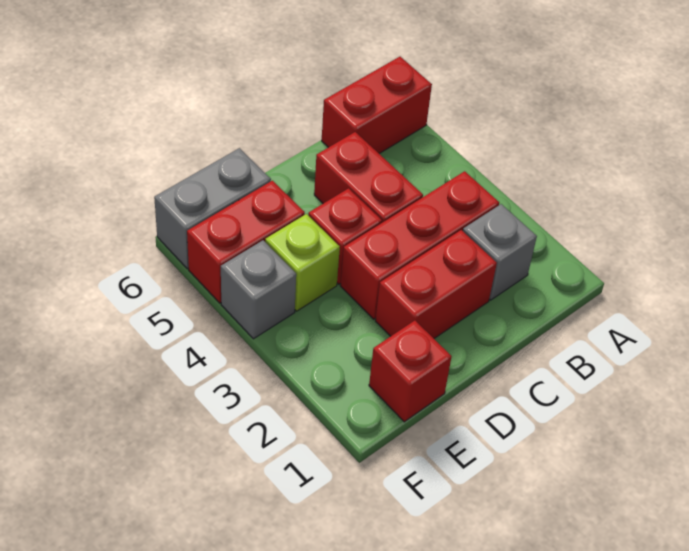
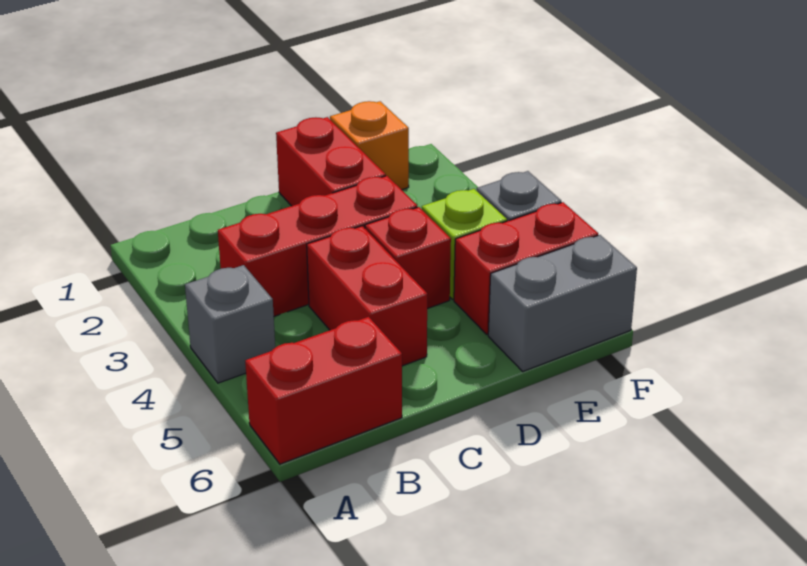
grey brick B2 level 1 -> grey brick A4 level 1
red brick C2:D2 level 1 -> red brick D1:D2 level 1
red brick E1 level 1 -> orange brick E1 level 1

